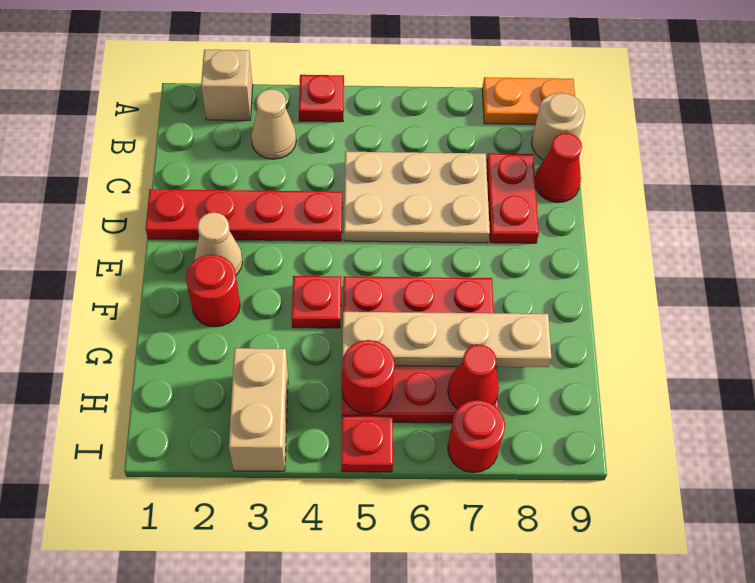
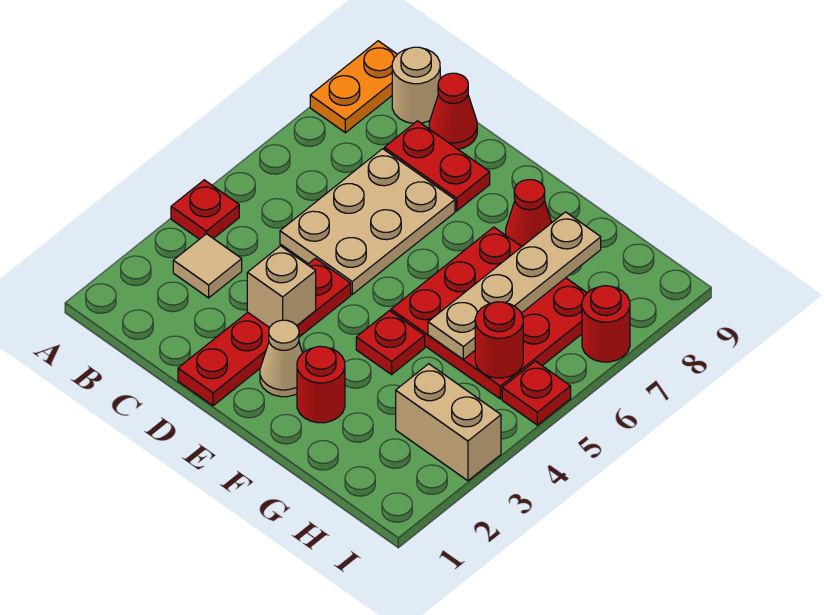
tan brick A2 level 1 -> tan brick D3 level 2
tan cone B3 level 1 -> tan tile B3 level 1
red cone H7 level 2 -> red cone F8 level 1

